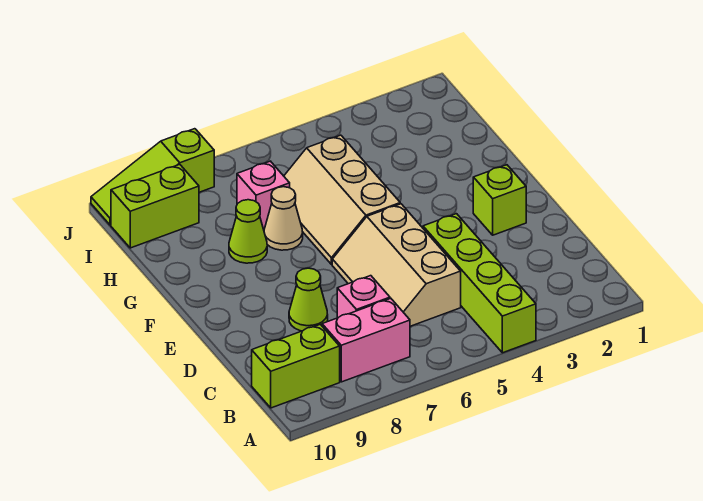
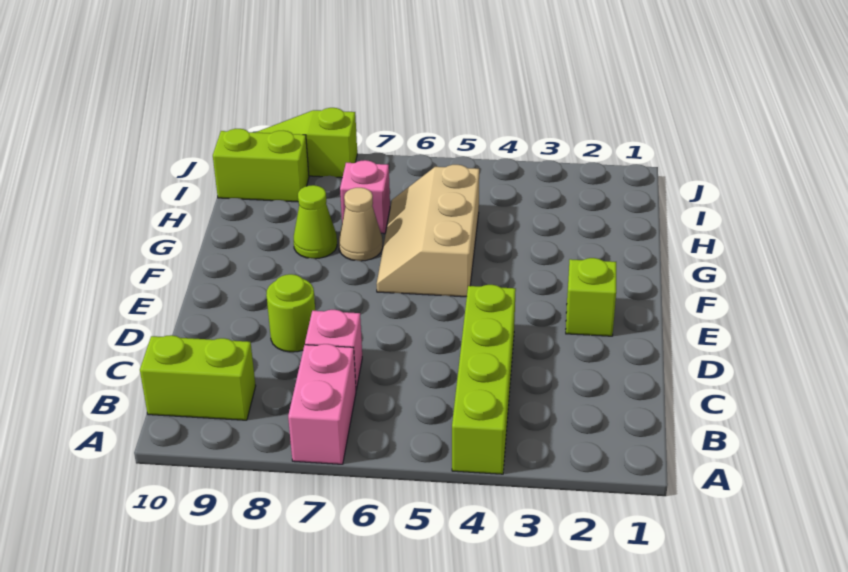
pink brick B7:B8 level 1 -> pink brick A7:B7 level 1
tan slope C5:E6 level 1 top 5 -> none
lime cone D8 level 1 -> lime round brick D8 level 1

